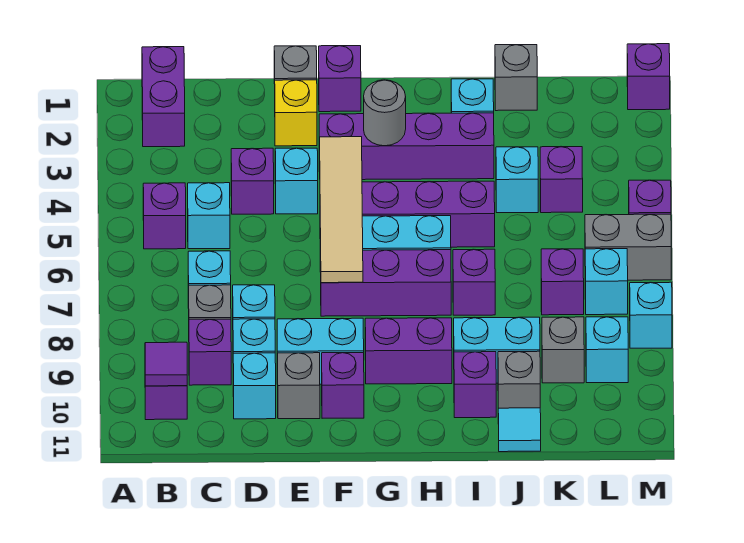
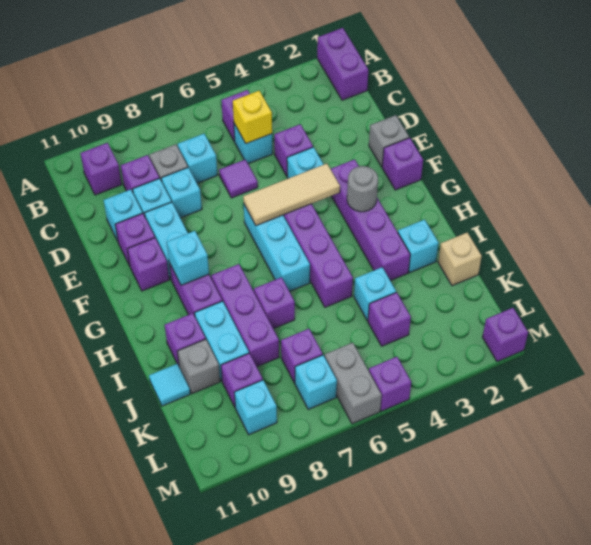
purple brick B1:B2 level 1 -> purple brick A1:B1 level 1
purple tile B10 level 2 -> purple tile D6 level 1
yellow brick E2 level 1 -> yellow brick C5 level 2
grey brick E10 level 1 -> purple brick E10 level 1
tan tile F4:F7 level 2 -> tan tile F4:F6 level 2
purple brick F7:H7 level 1 -> purple brick H8:J8 level 1
grey brick J1 level 1 -> tan brick J1 level 1
grey brick K9 level 1 -> purple brick K9 level 1
cyan brick M8 level 1 -> cyan brick G9 level 2

